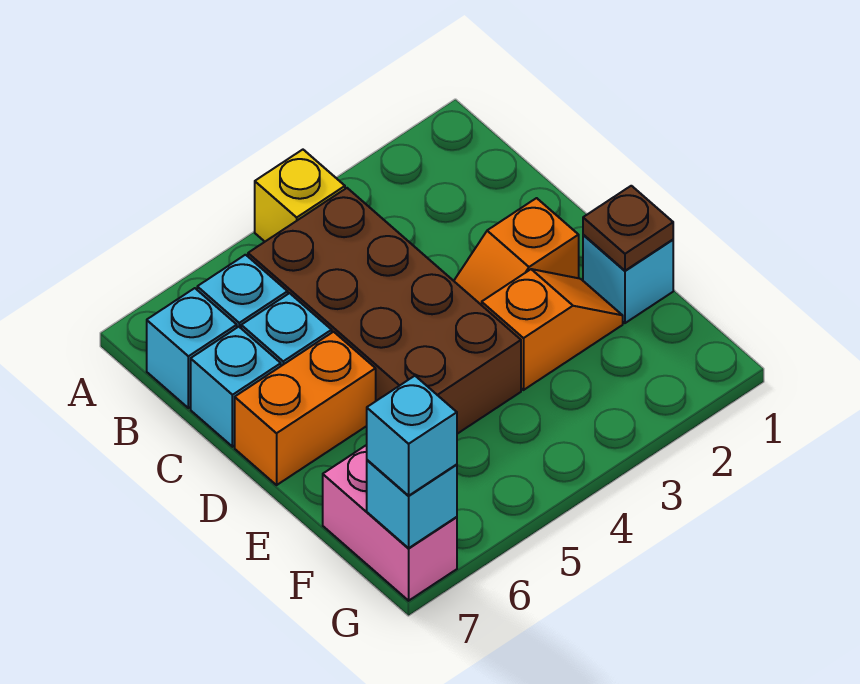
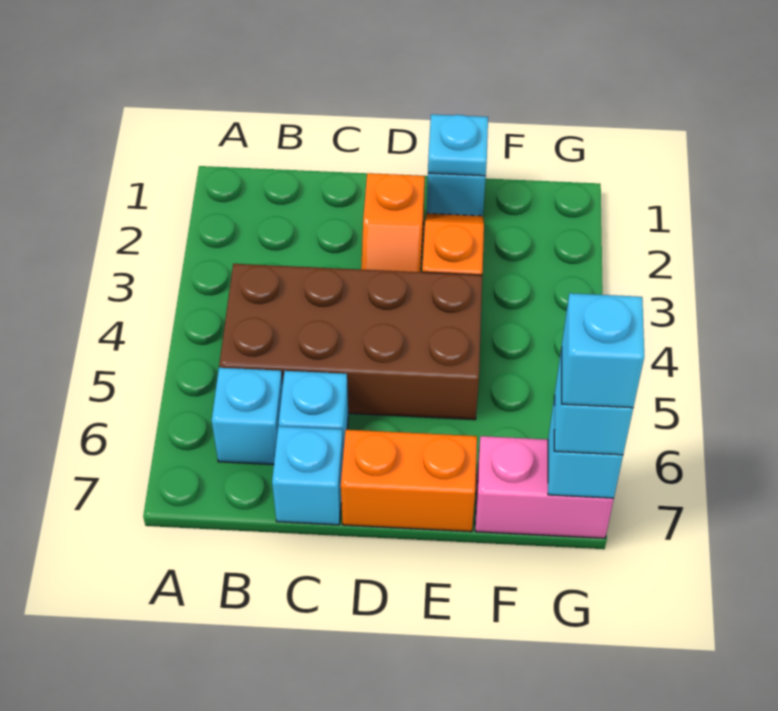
yellow brick A4 level 1 -> none
cyan brick B7 level 1 -> cyan brick G7 level 4
orange brick D6:D7 level 1 -> orange brick D7:E7 level 1
brown plate E1 level 2 -> cyan plate E1 level 2

